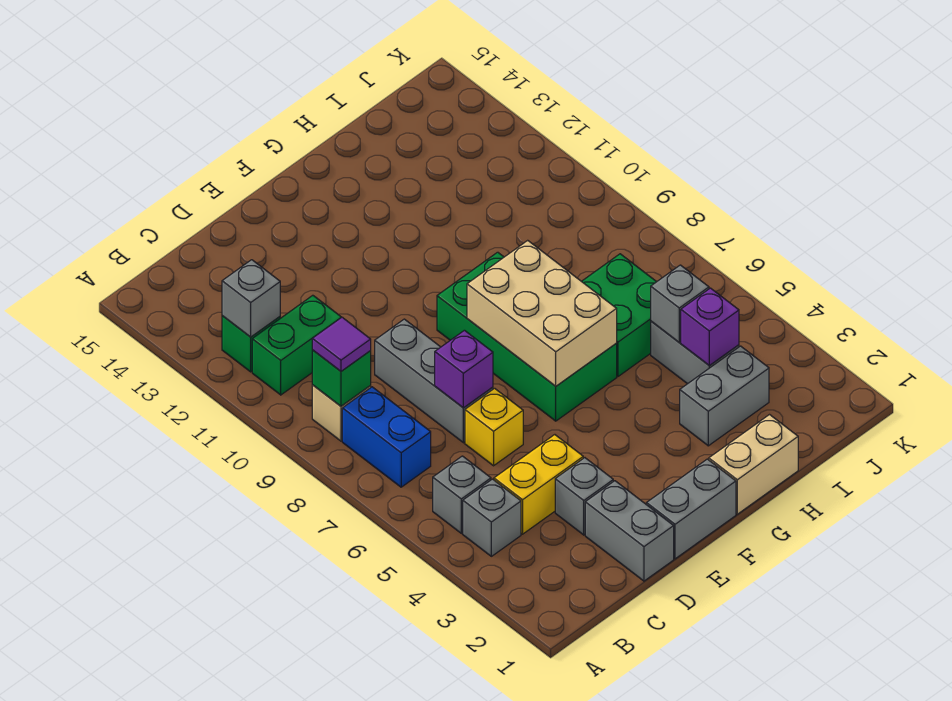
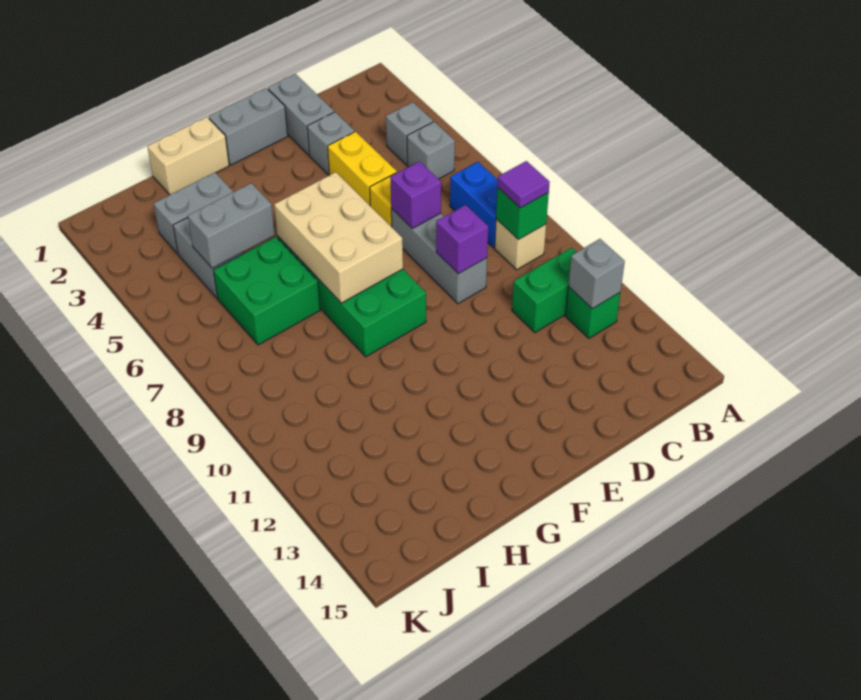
yellow brick C4:D4 level 1 -> yellow brick D4:D5 level 1
purple brick I4 level 2 -> purple brick D9 level 2
grey brick I5 level 2 -> grey brick H5:I5 level 2

